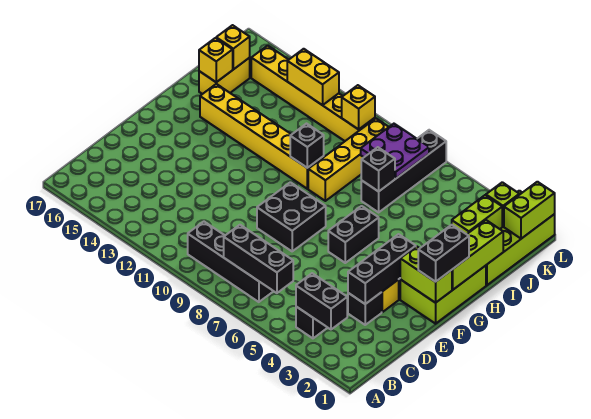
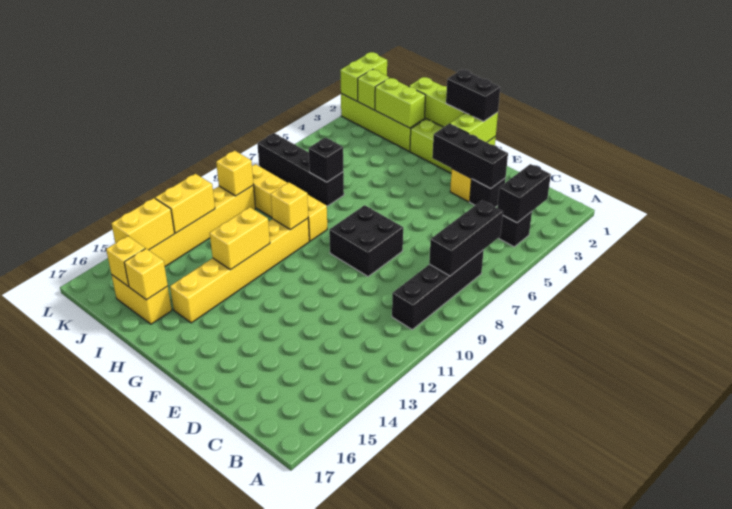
black brick F6:G6 level 1 -> none
black brick H10 level 2 -> yellow brick H10 level 2
none -> yellow brick H12:H13 level 2
purple plate J7:K8 level 2 -> none
lime brick K1:L1 level 2 -> lime brick L1:L2 level 2
none -> yellow brick K14:K15 level 2

